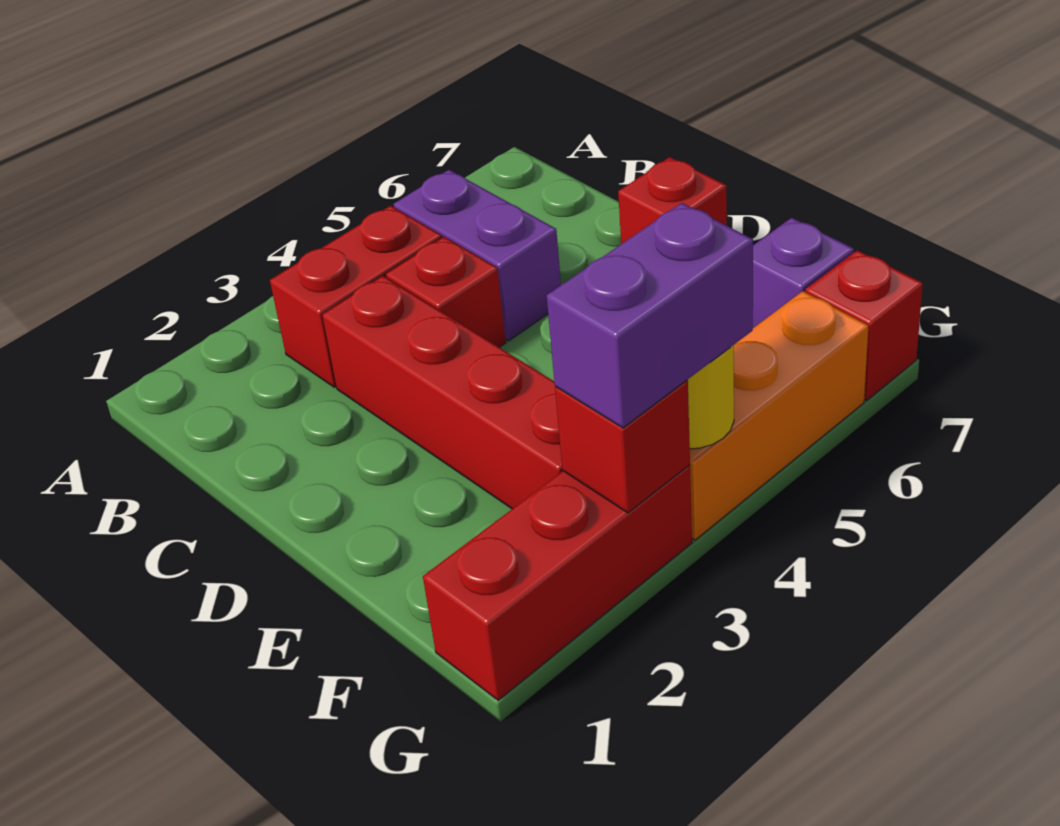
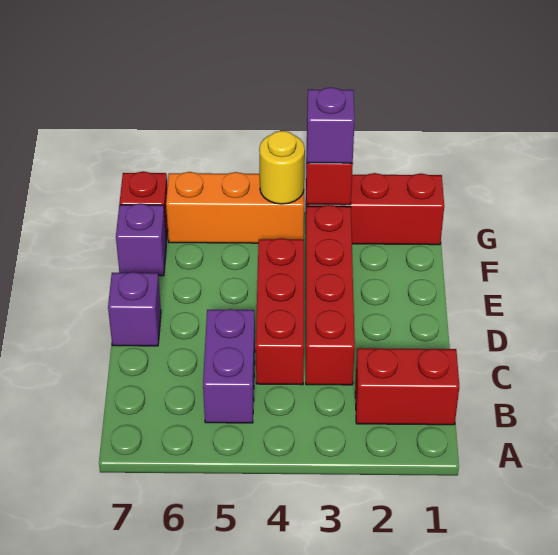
red brick B3:B4 level 1 -> red brick B1:B2 level 1
red brick C4 level 1 -> red brick C4:E4 level 1
red brick D7 level 1 -> purple brick D7 level 1
purple brick G3:G4 level 3 -> purple brick G3 level 3

